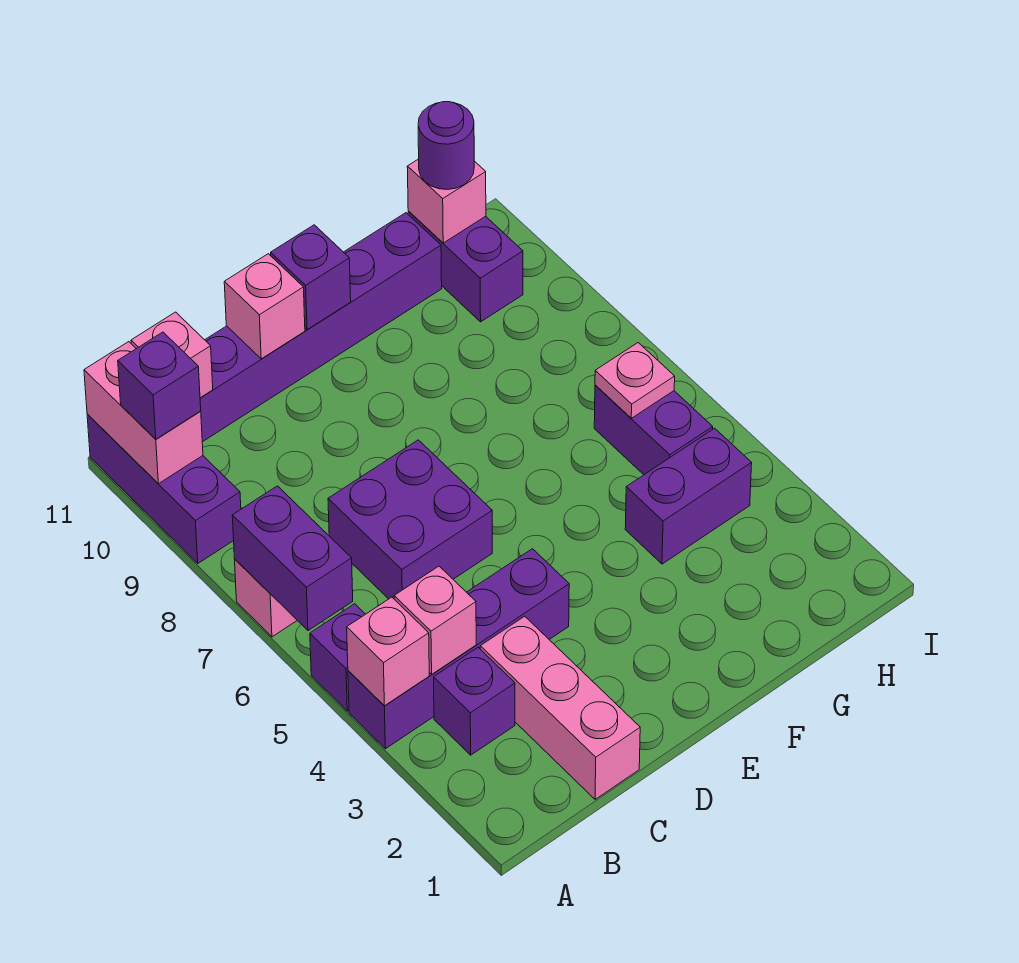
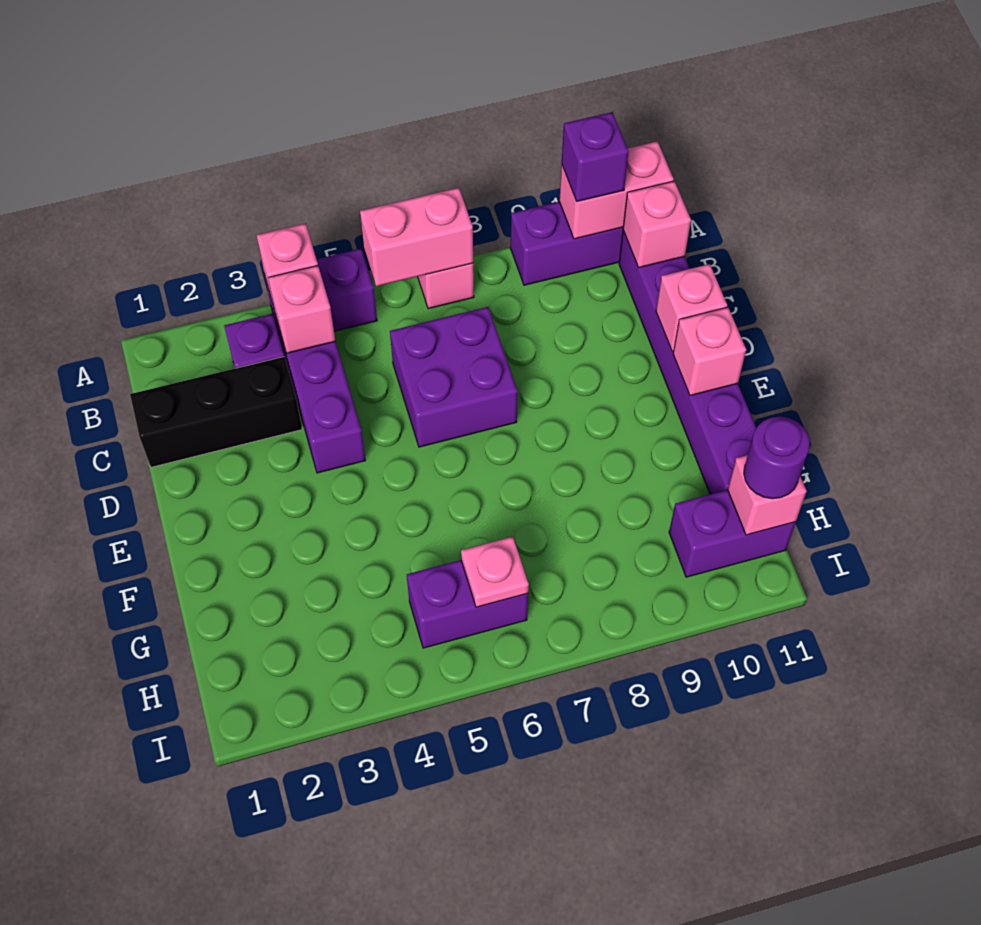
purple brick A6:A7 level 2 -> pink brick A6:A7 level 2
pink brick C1:C3 level 1 -> black brick C1:C3 level 1
purple brick E11 level 2 -> pink brick E11 level 2
purple brick G4:H4 level 1 -> none

